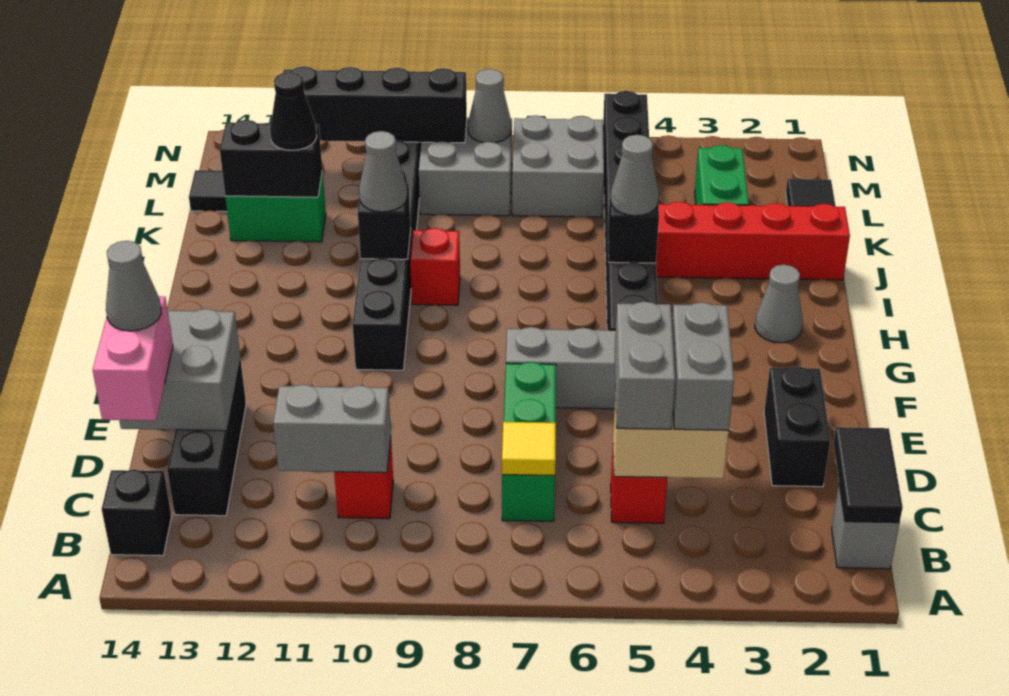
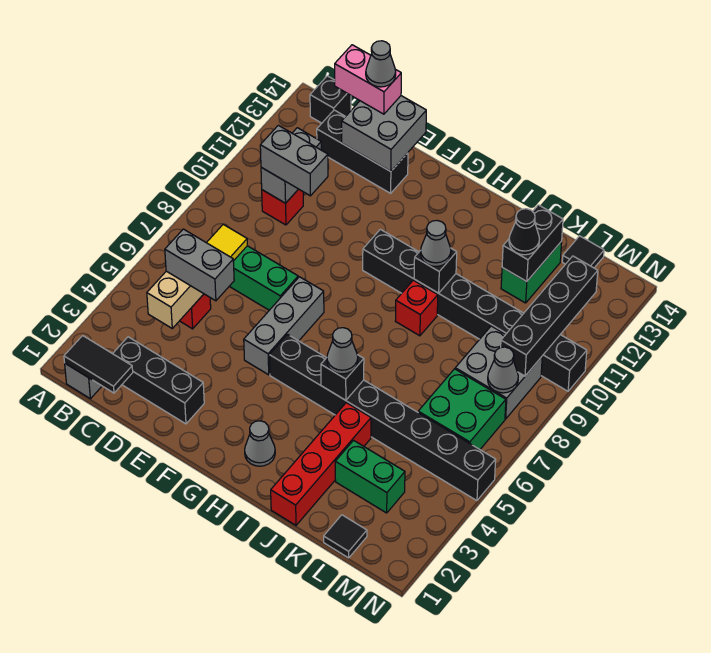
grey brick C4:D4 level 3 -> grey brick C10:D10 level 3
black brick D2:E2 level 1 -> black brick C2:E2 level 1
grey brick L6:M7 level 1 -> green brick L6:M7 level 1

